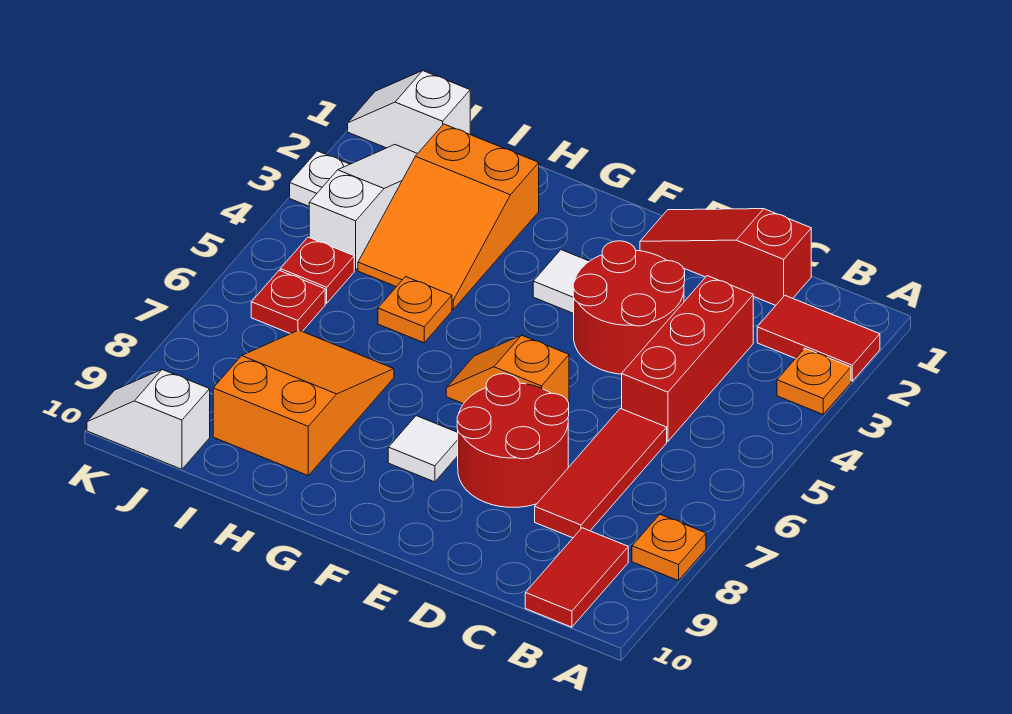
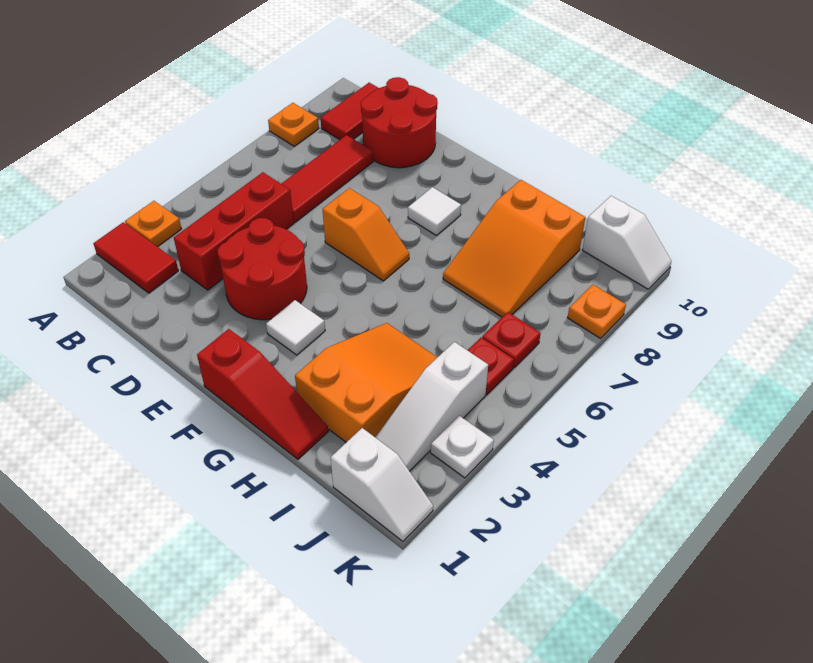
red slope C1:E1 level 1 top C -> red slope F1:H1 level 1 top F
red round brick D7:E8 level 1 -> red round brick C9:D10 level 1
orange plate H5 level 1 -> orange plate K8 level 1

